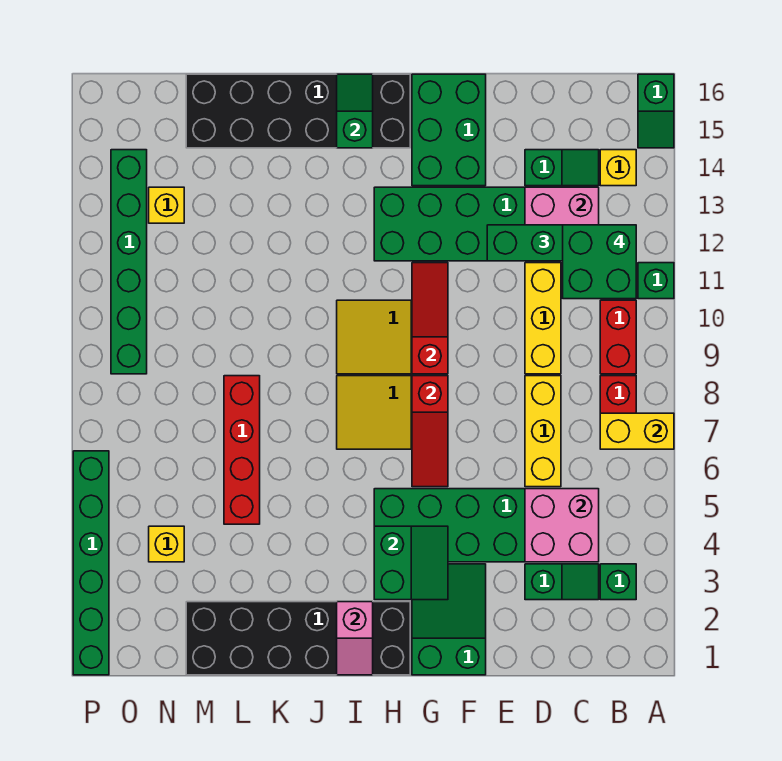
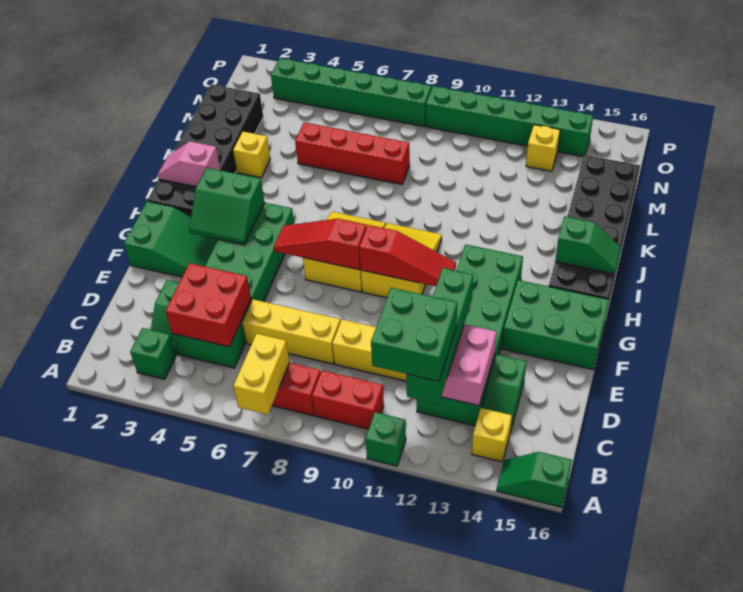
pink brick C4:D5 level 2 -> red brick C4:D5 level 2
yellow brick N4 level 1 -> yellow brick K3 level 1
green brick P1:P6 level 1 -> green brick O3:O8 level 1

